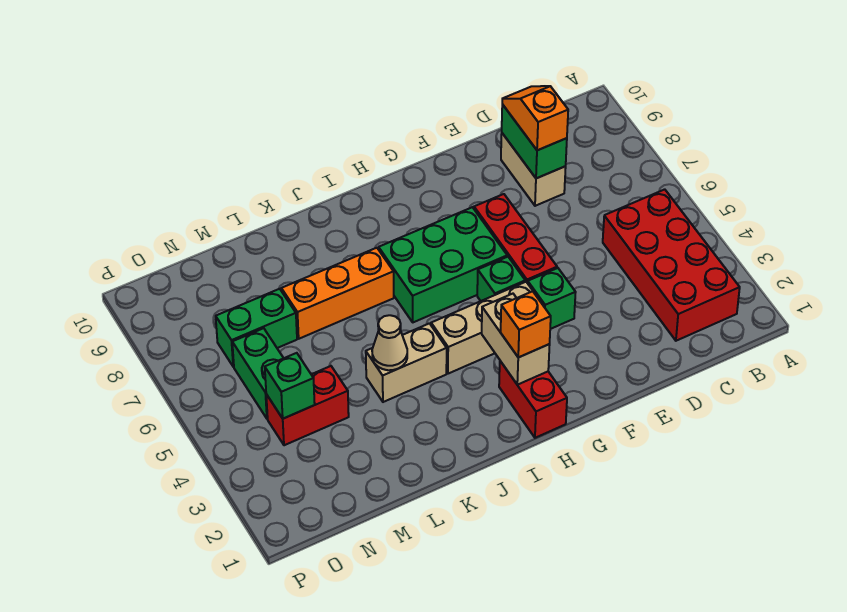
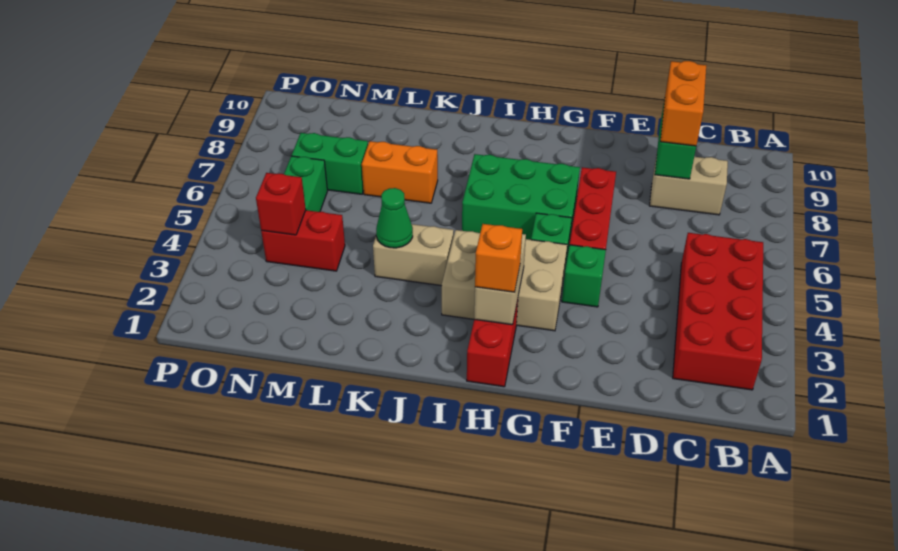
tan brick D8:D9 level 1 -> tan brick C8:D8 level 1
orange slope D8:D9 level 3 top 8 -> orange brick D8:D9 level 3
tan brick G4:I4 level 1 -> tan brick G3:I4 level 1
orange brick J7:L7 level 1 -> orange brick K7:L7 level 1
tan cone K4 level 2 -> green cone K4 level 2
green brick N4 level 2 -> red brick N4 level 2

